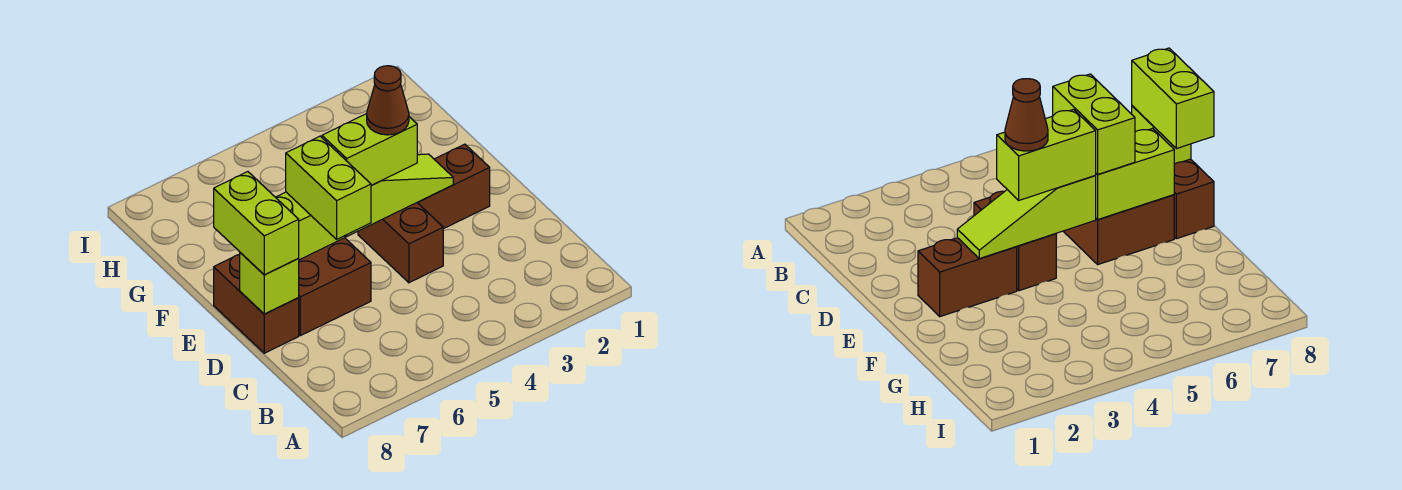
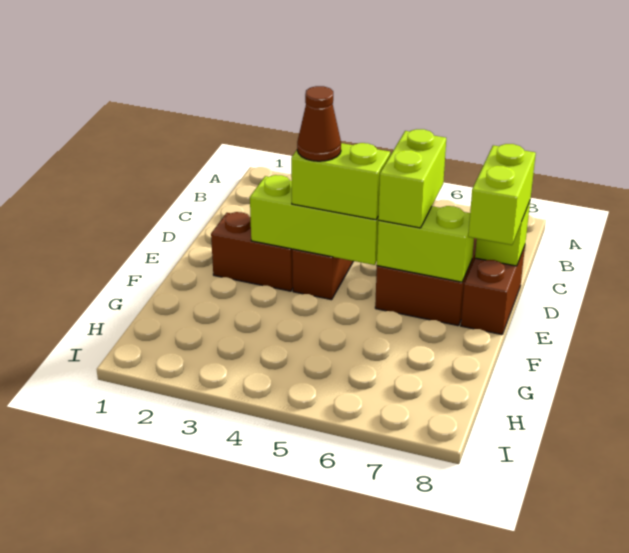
lime slope E3:E5 level 2 top 5 -> lime brick E3:E5 level 2

